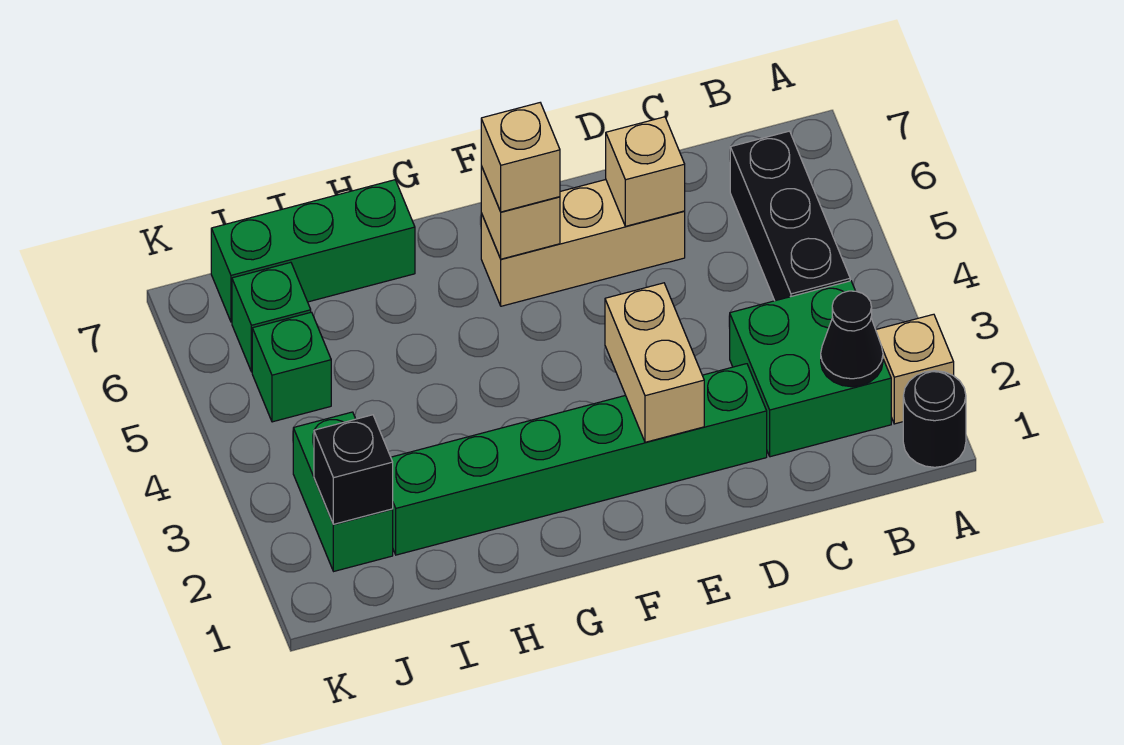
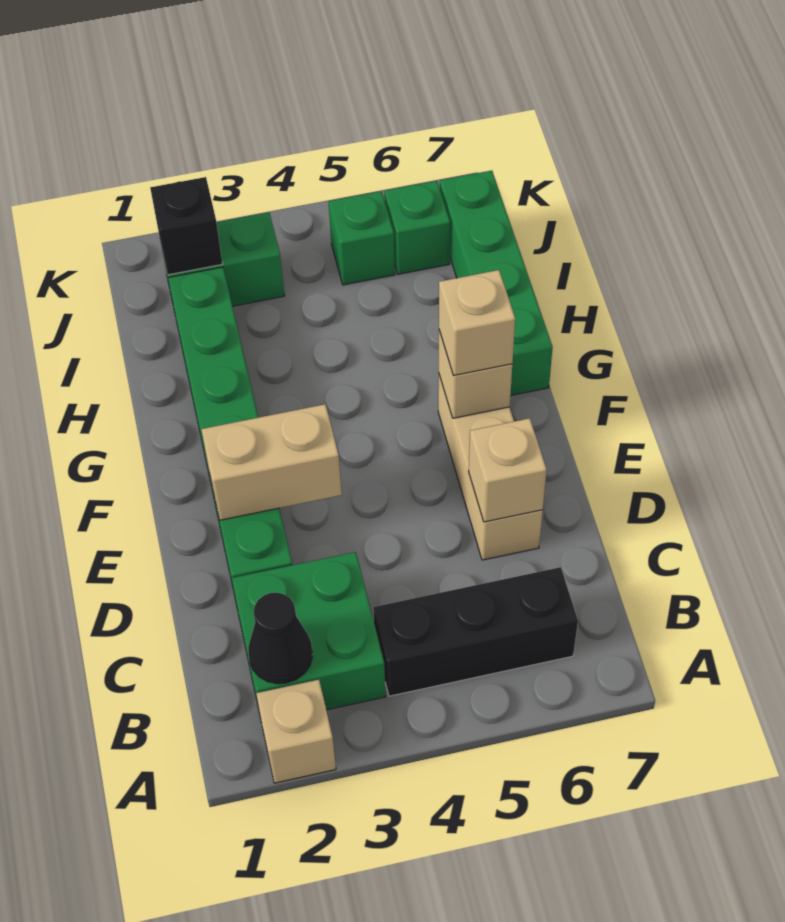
black round brick A1 level 1 -> none
green brick H7:J7 level 1 -> green brick G7:J7 level 1

